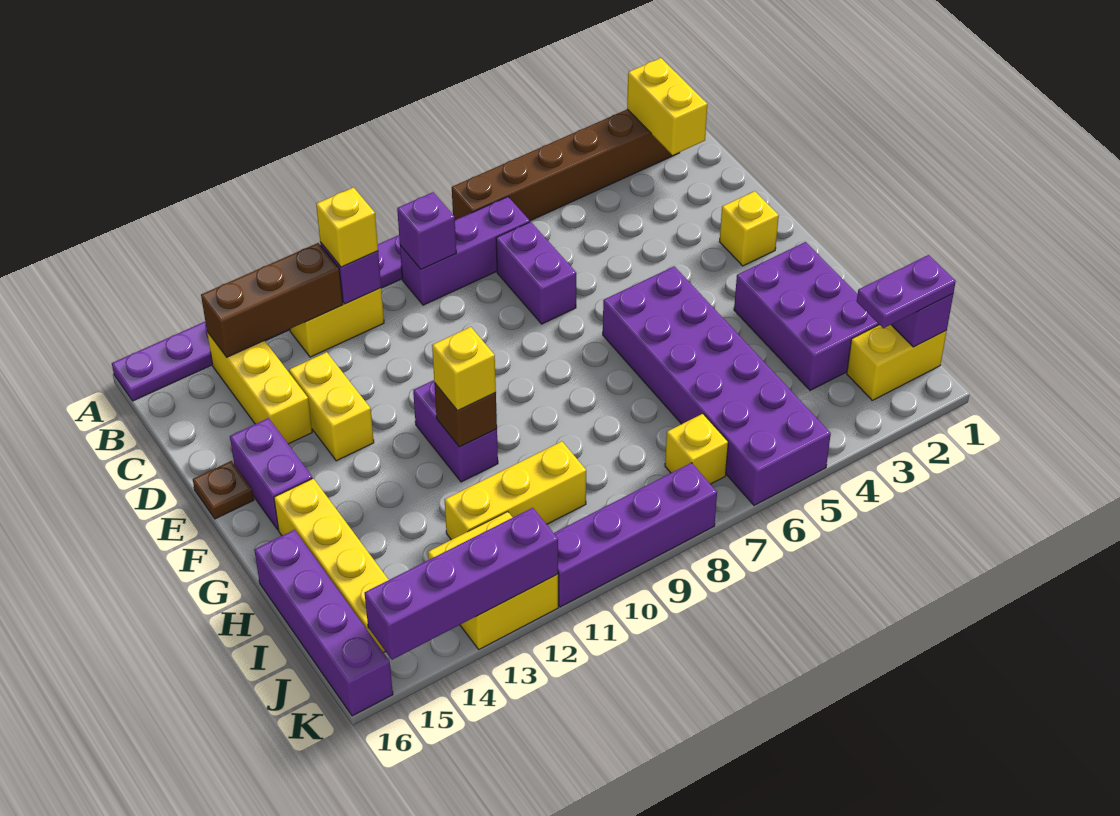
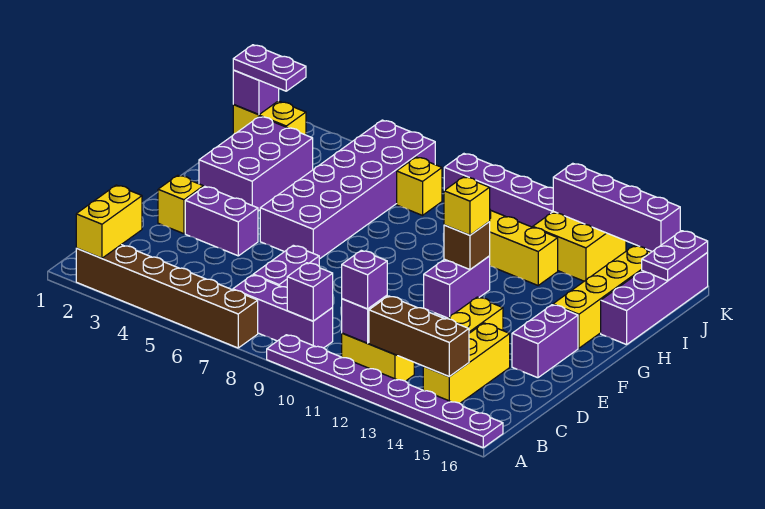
yellow brick B11 level 3 -> purple brick B11 level 3
none -> purple brick E3:E4 level 1
brown plate E16 level 1 -> none
none -> purple plate J16:K16 level 2

